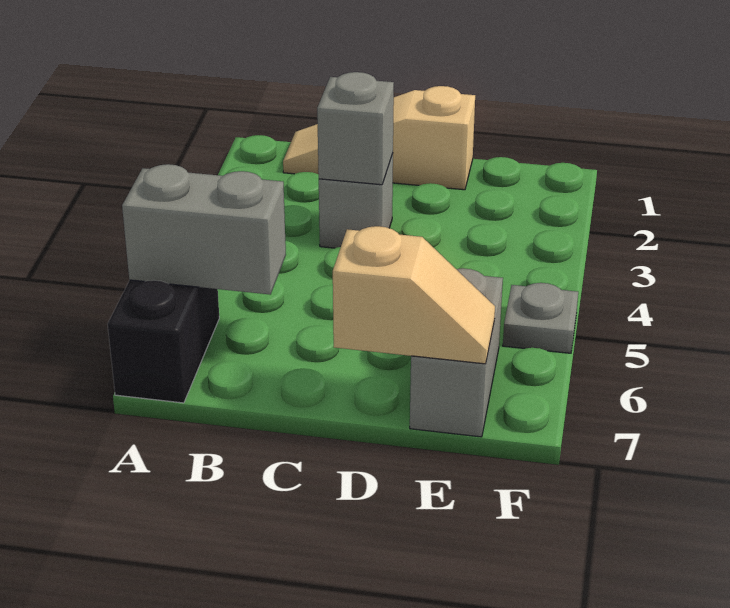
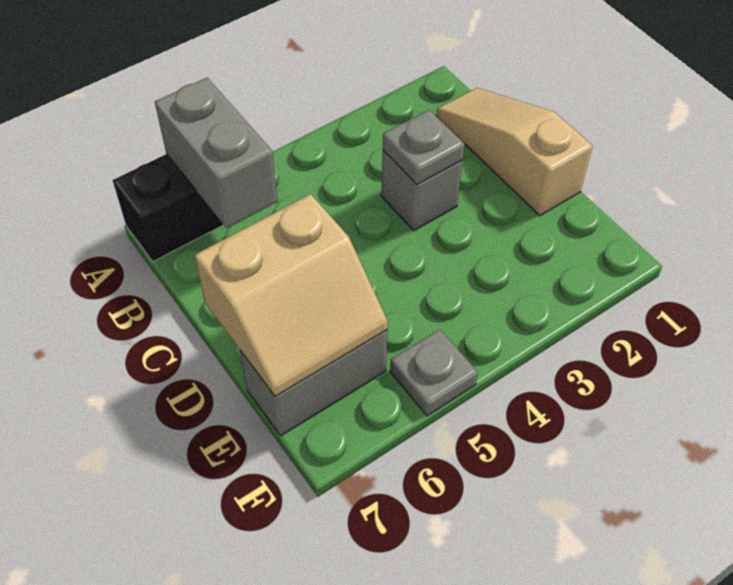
grey brick C3 level 2 -> grey plate C3 level 2
tan slope D7:E7 level 2 top D -> tan slope D6:E7 level 2 top D

